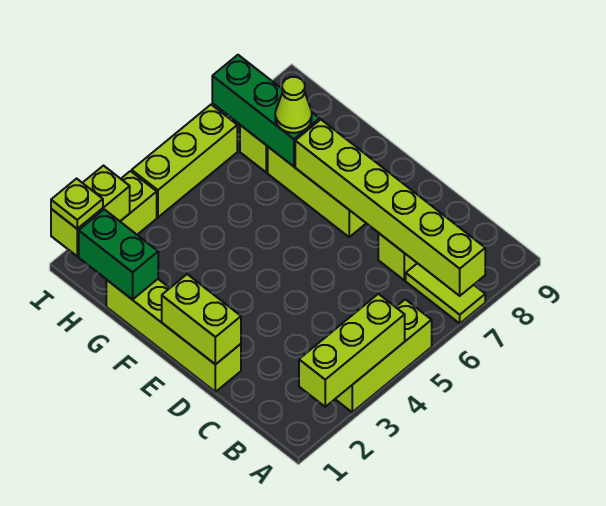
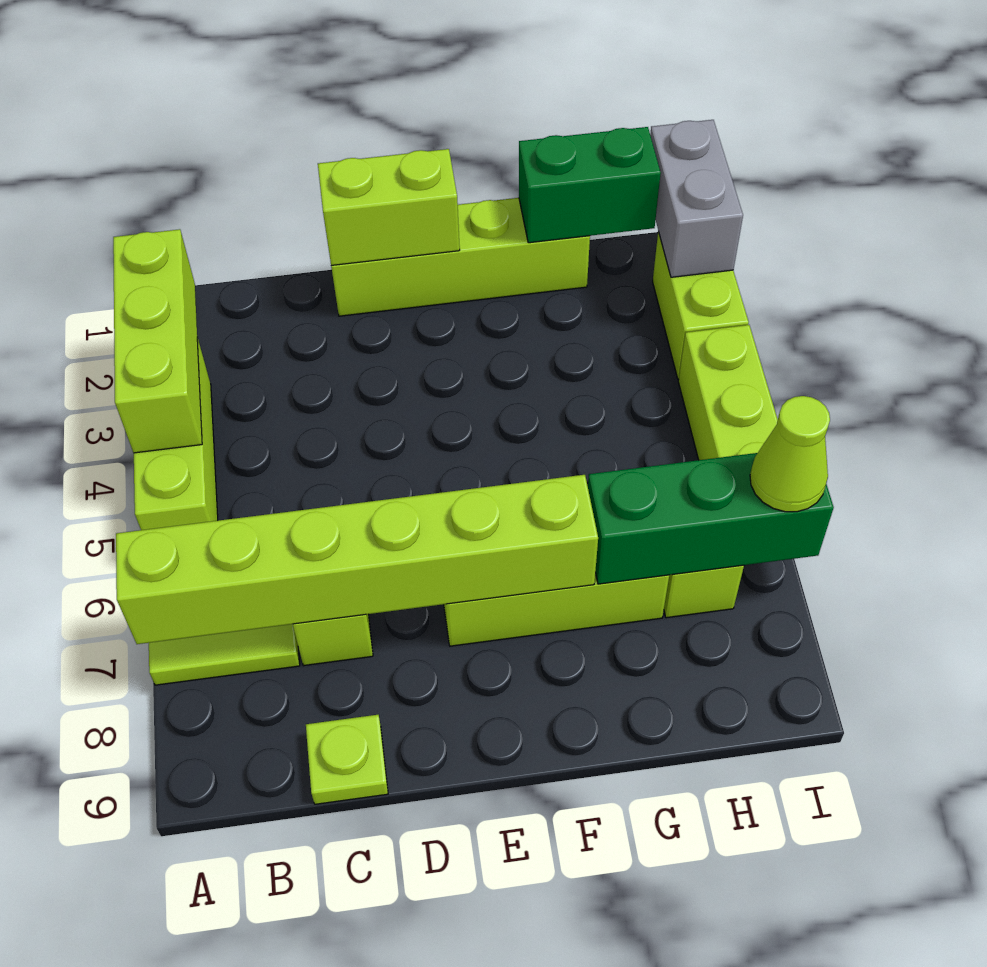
lime cone G7 level 3 -> lime cone I7 level 3
lime brick I1:I2 level 2 -> grey brick I1:I2 level 2
lime plate I1 level 3 -> lime plate C9 level 1

